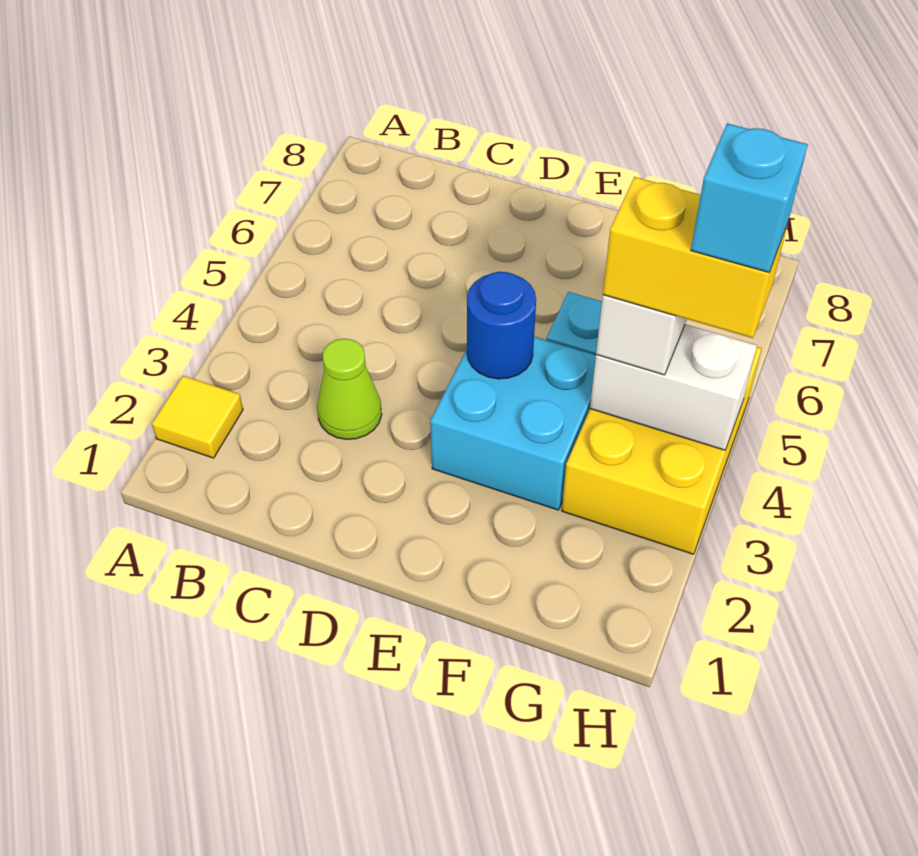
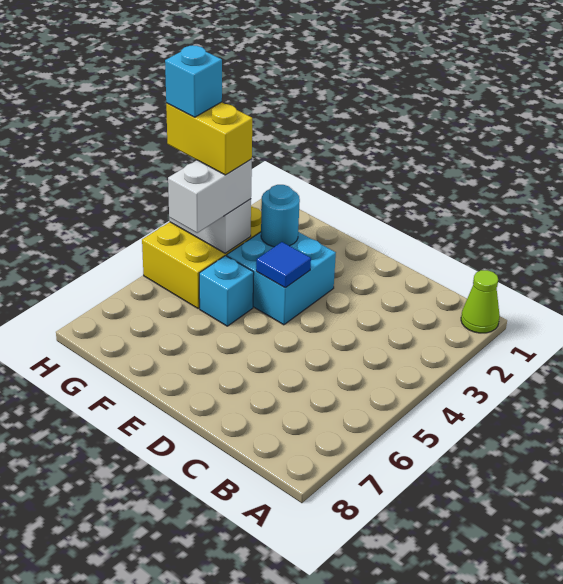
yellow tile A2 level 1 -> none
lime cone C3 level 1 -> lime cone A1 level 1
blue round brick E4 level 2 -> blue tile E4 level 2
none -> cyan round brick F3 level 2

